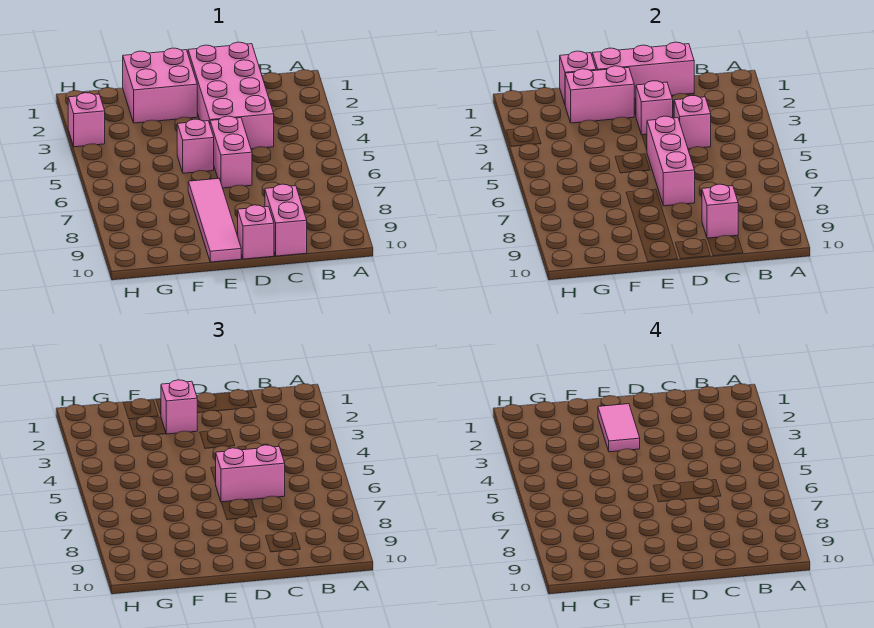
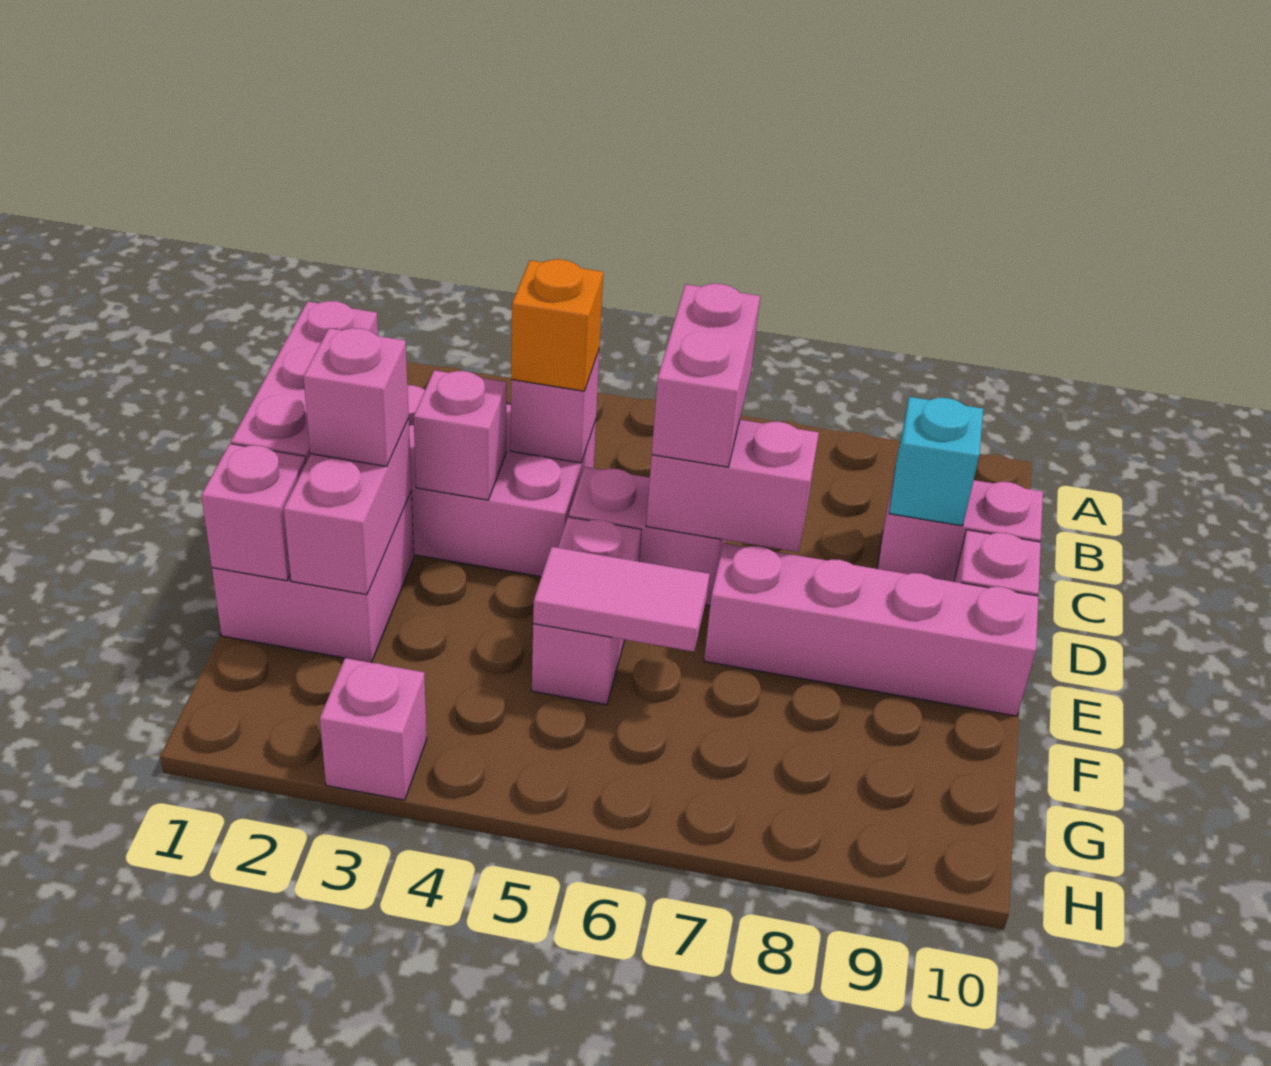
none -> orange brick C4 level 3
pink brick C9 level 2 -> cyan brick C9 level 2
pink brick D5:D7 level 2 -> pink brick D6:D7 level 2
pink tile E2:E3 level 4 -> pink tile F5:F6 level 2
pink brick E5 level 1 -> pink brick E5:F5 level 1
pink tile E7:E10 level 1 -> pink brick E7:E10 level 1

